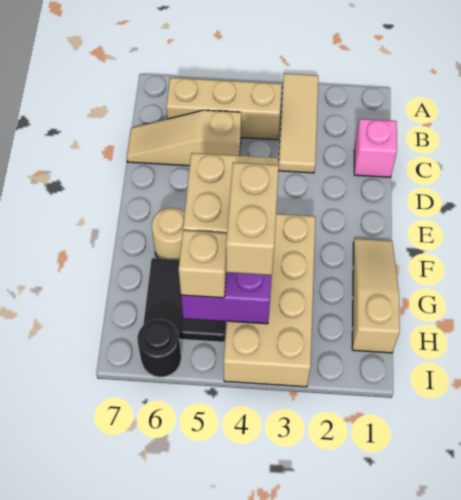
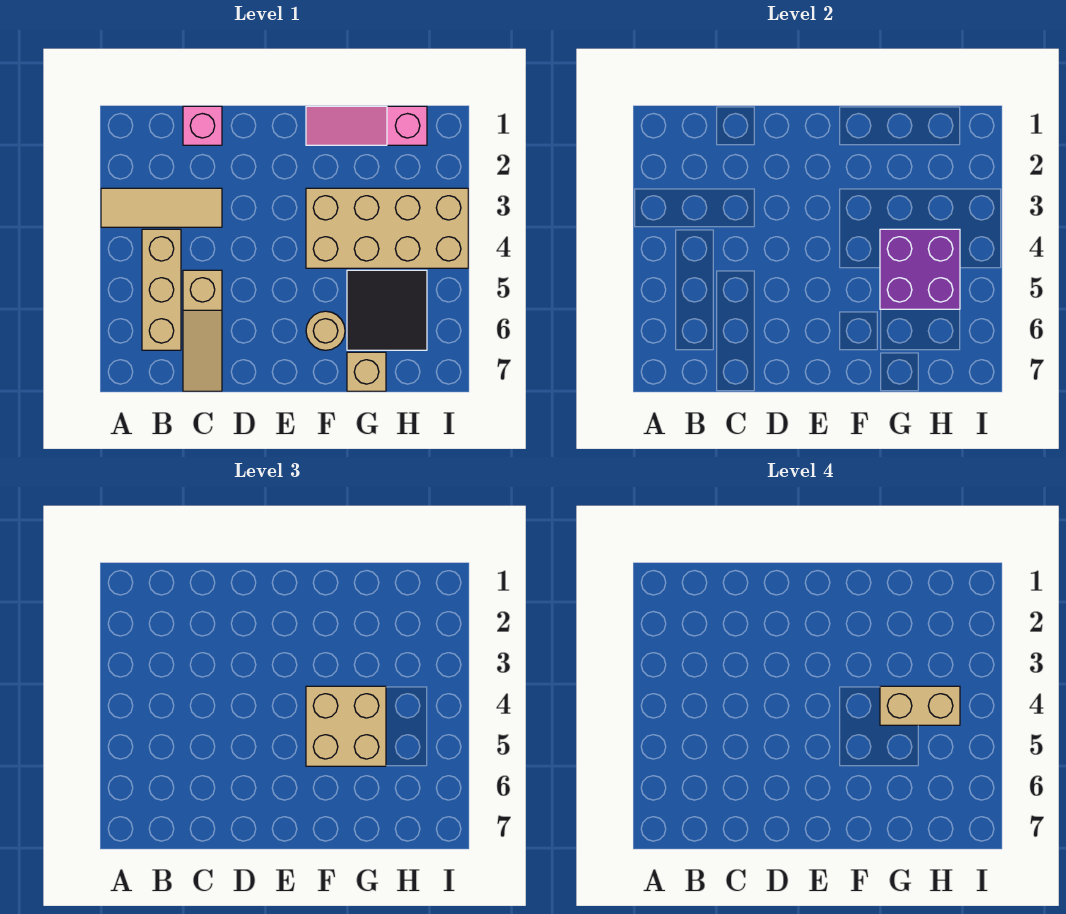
tan slope F1:H1 level 1 top H -> pink slope F1:H1 level 1 top H
tan brick H5 level 3 -> tan brick G7 level 1
black round brick I6 level 1 -> none

